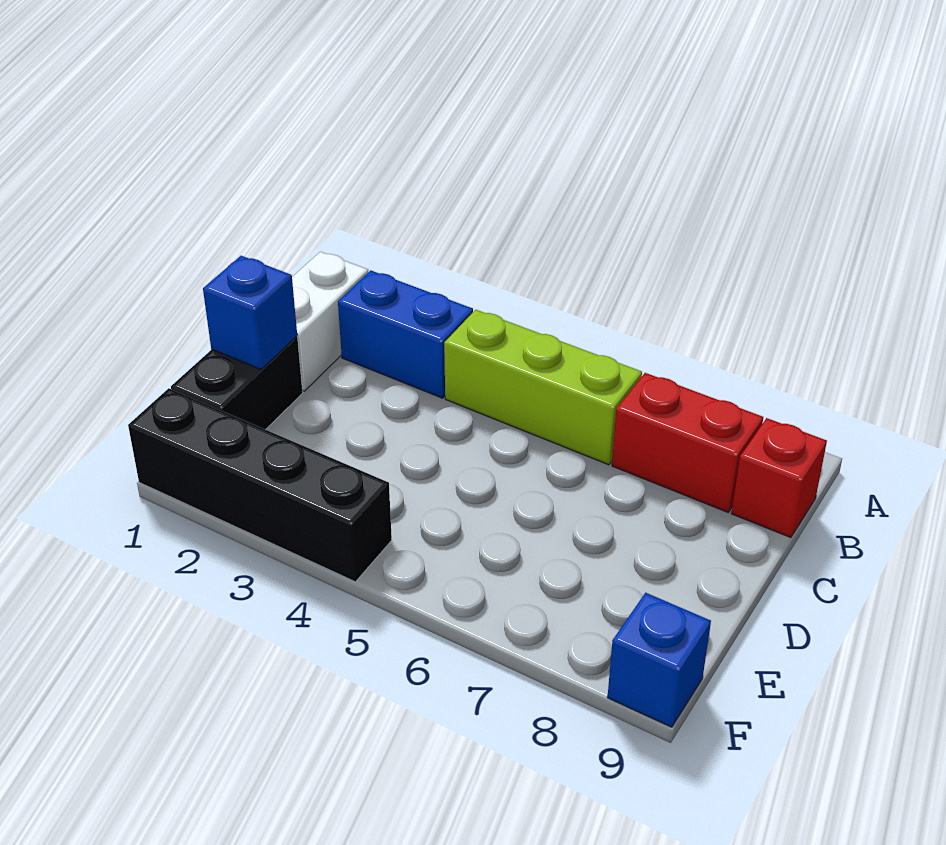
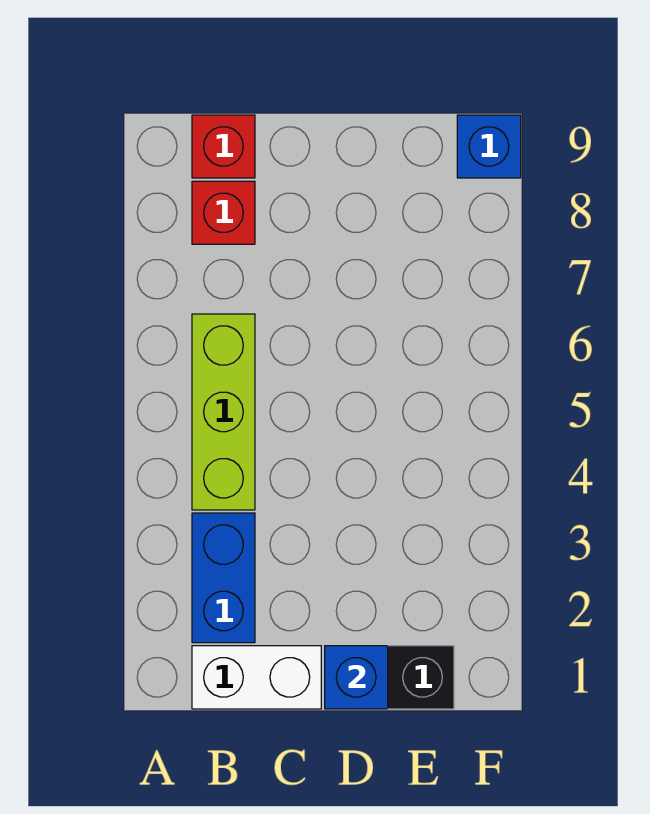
red brick B7:B8 level 1 -> red brick B8 level 1
black brick F1:F4 level 1 -> none

